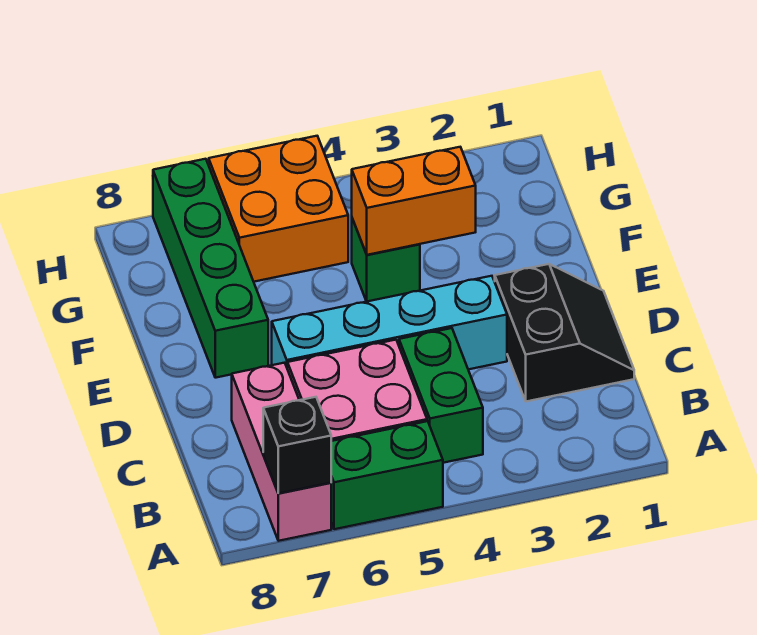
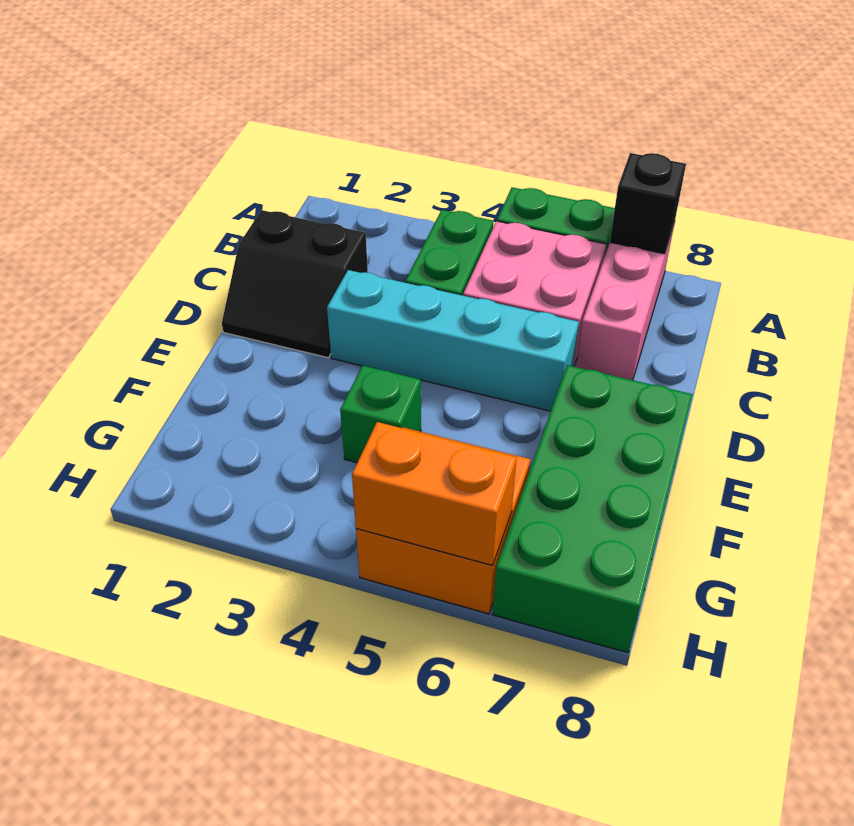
black slope C1:D2 level 1 top 2 -> black slope C1:D2 level 1 top C
green brick E7:H7 level 1 -> green brick E7:H8 level 1
orange brick F3:F4 level 2 -> orange brick H5:H6 level 2

